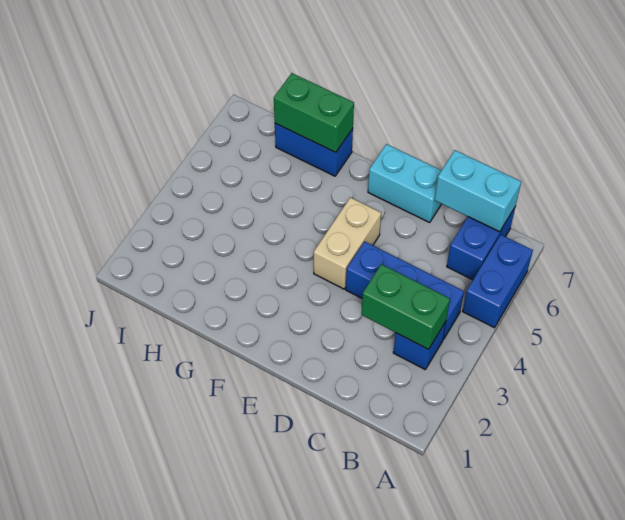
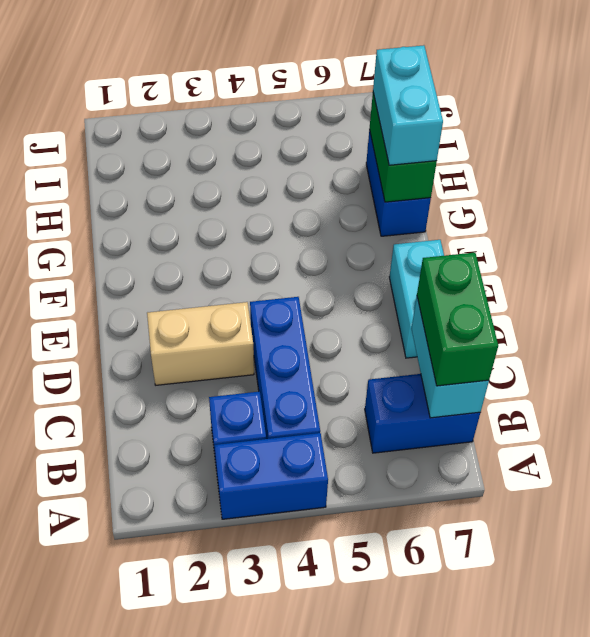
blue brick A5:A6 level 1 -> blue brick A3:A4 level 1
green brick B3:C3 level 2 -> green brick B7:C7 level 3
tan brick E4:E5 level 1 -> tan brick D2:D3 level 1
none -> cyan brick G7:H7 level 3

